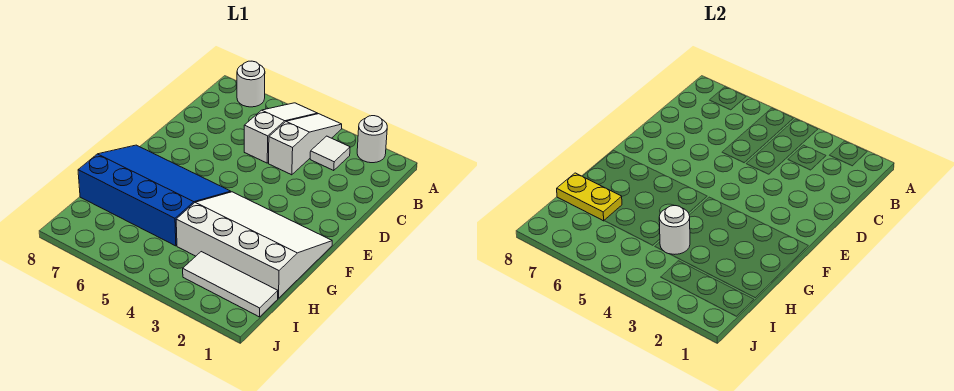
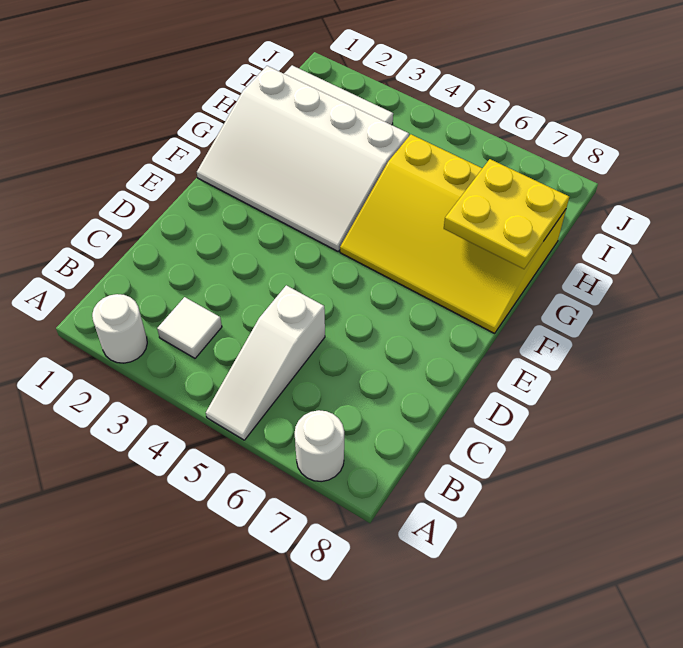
white slope A4:C4 level 1 top C -> none
blue slope F5:H8 level 1 top H -> yellow slope F5:H8 level 1 top H
white round brick H4 level 2 -> none
yellow plate H7:H8 level 2 -> yellow plate G7:H8 level 2

